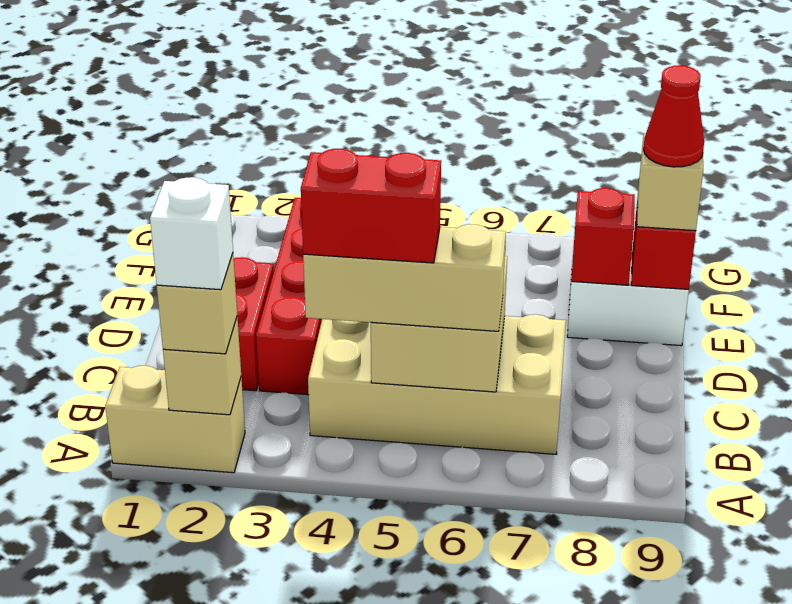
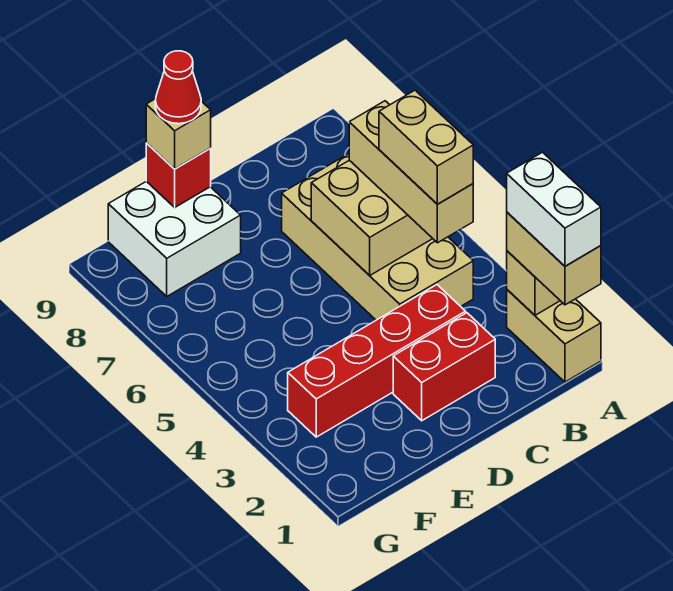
tan brick A2 level 3 -> tan brick A1:A2 level 3
white brick A2 level 4 -> white brick A1:A2 level 4
red brick B4:B5 level 4 -> tan brick B4:B5 level 4
red brick E8 level 2 -> none

